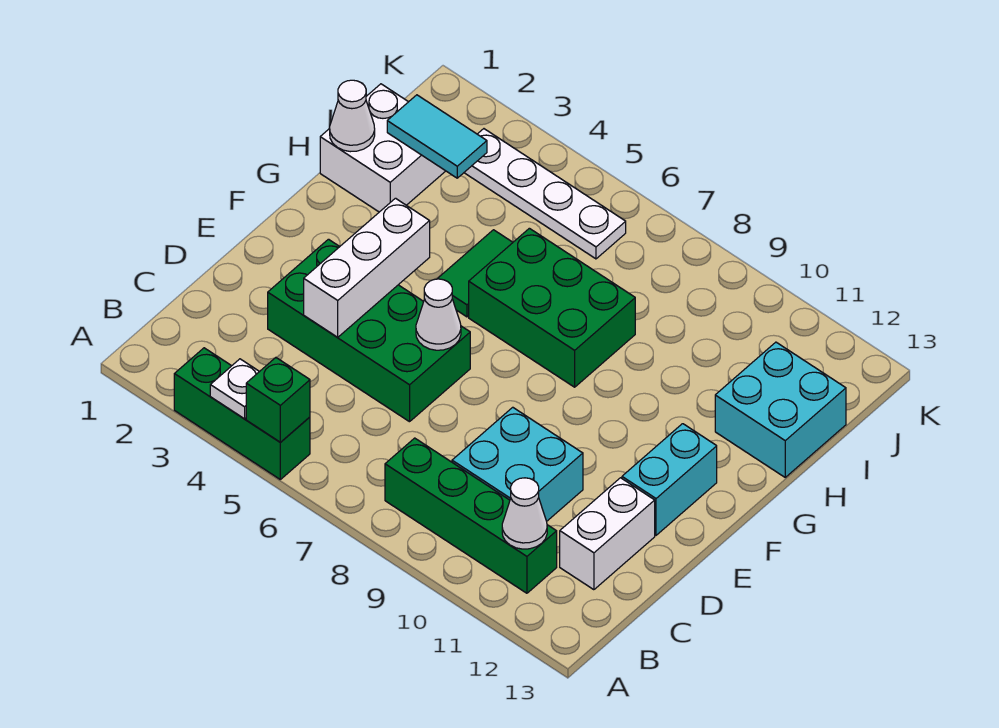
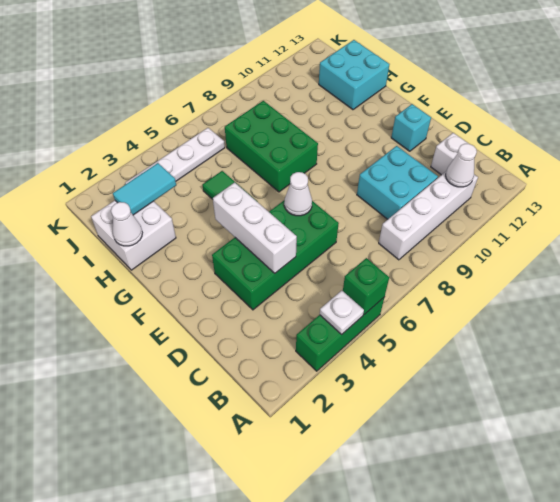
green brick B8:B11 level 1 -> white brick B8:B11 level 1
white brick C12:D12 level 1 -> white brick C12 level 1
cyan brick E12:F12 level 1 -> cyan brick E12 level 1
green brick G6:H8 level 1 -> green brick G7:I8 level 1

